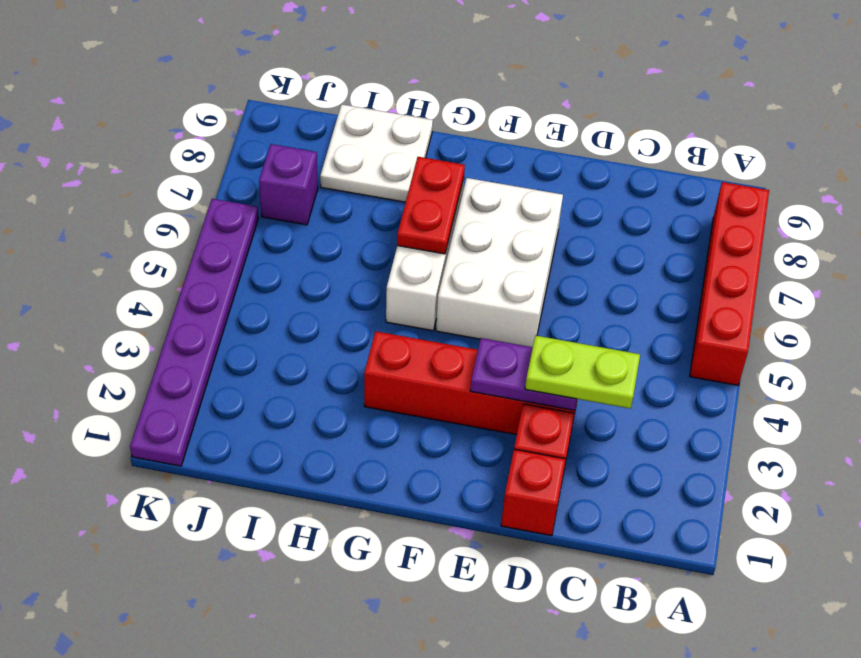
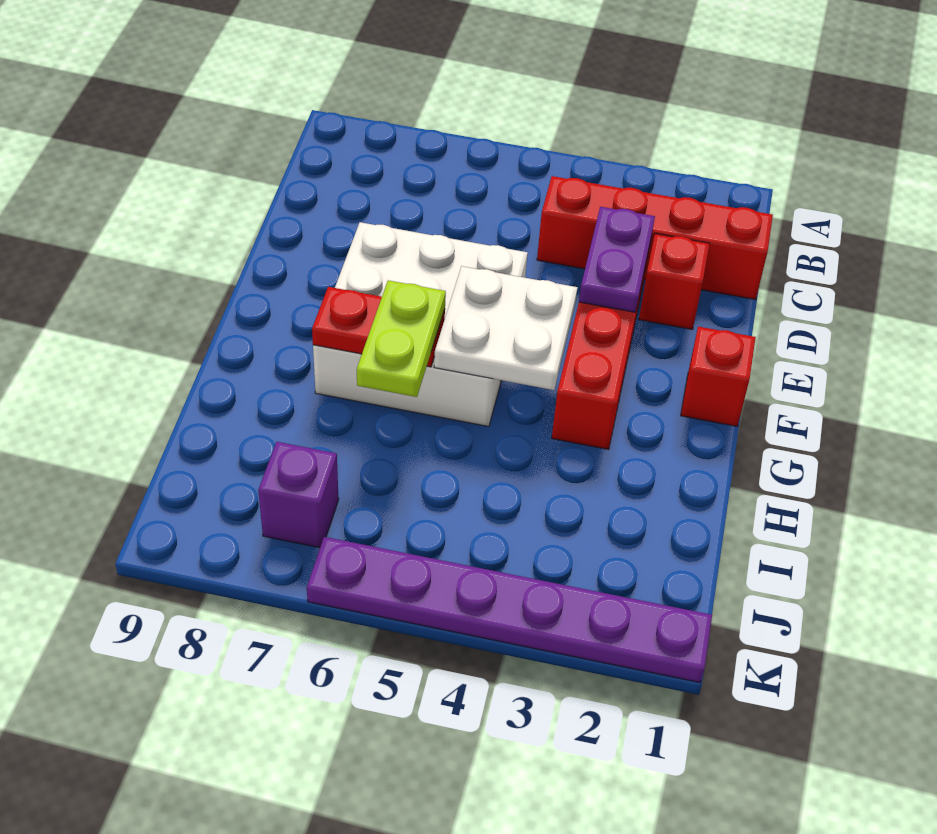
red brick A5:A8 level 1 -> red brick C1:C4 level 1
lime plate C3:D3 level 3 -> lime plate G6:H6 level 3
red brick D1 level 1 -> red brick F1 level 1
white plate H8:I9 level 1 -> white plate F4:G5 level 2

